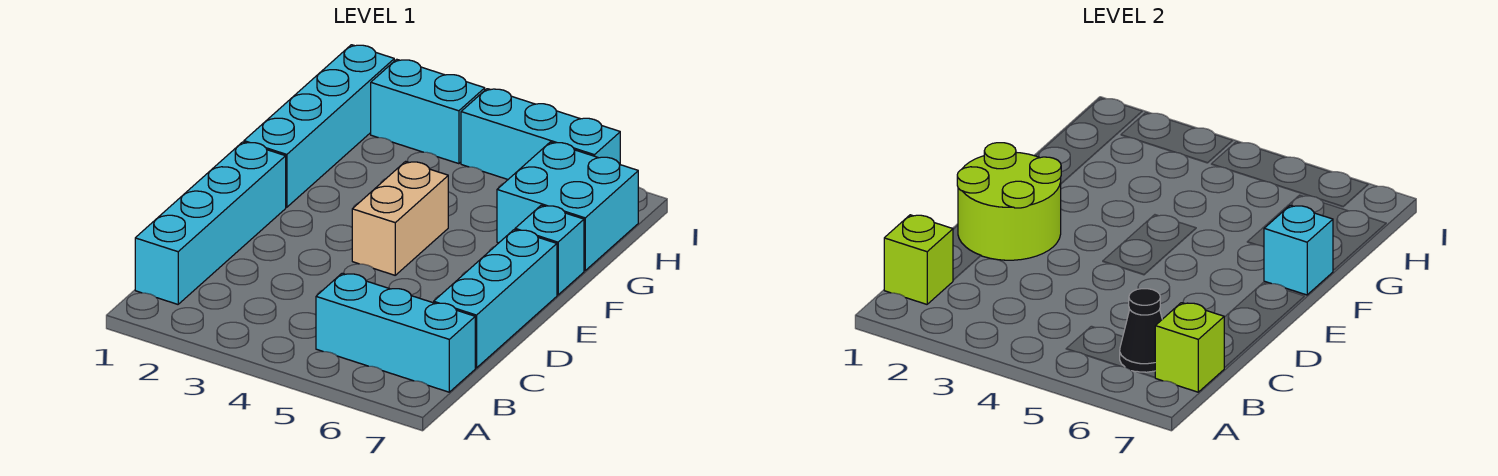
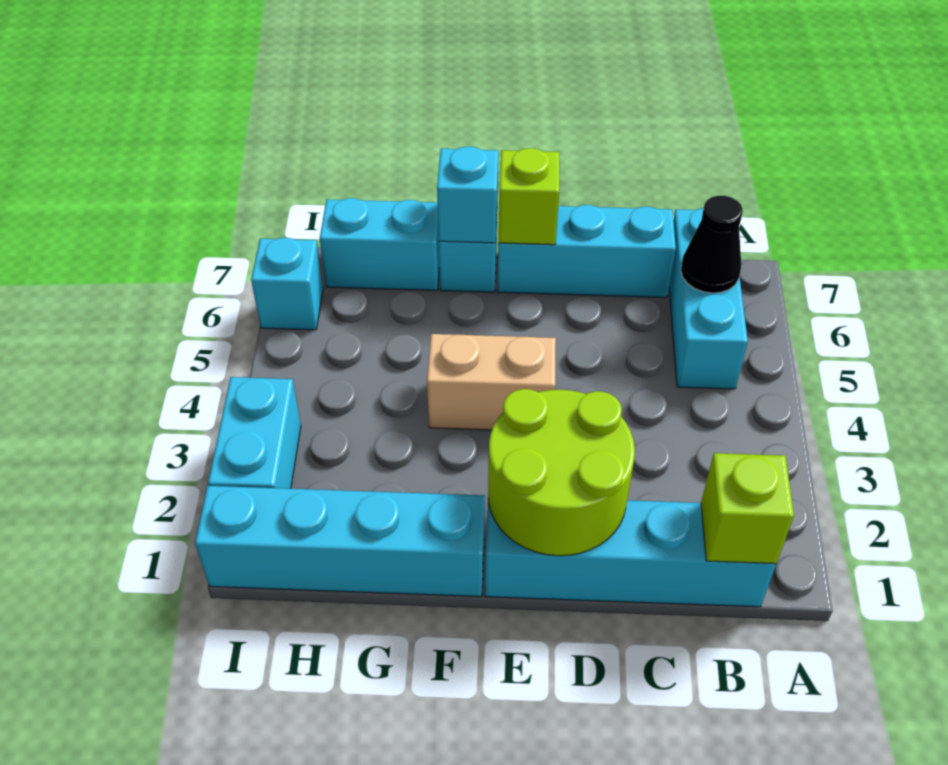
lime brick B7 level 2 -> lime brick E7 level 2
cyan brick G6:H7 level 1 -> cyan brick G7:H7 level 1
cyan brick I4:I6 level 1 -> cyan brick I6 level 1

